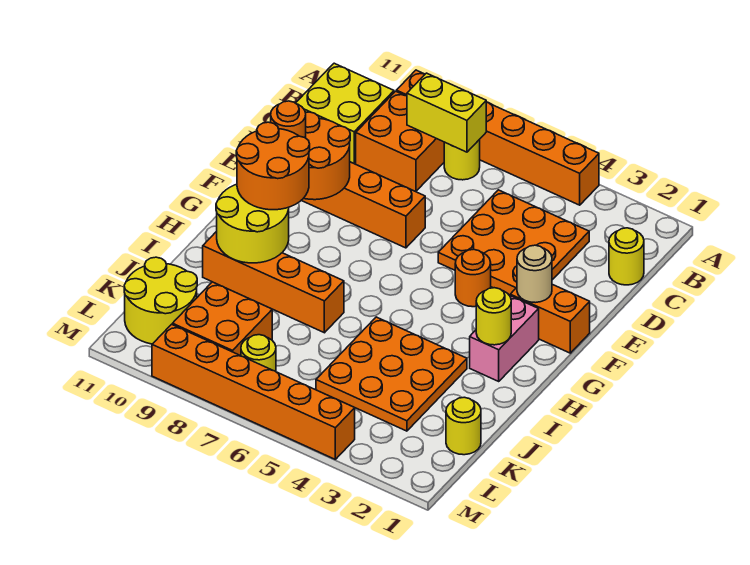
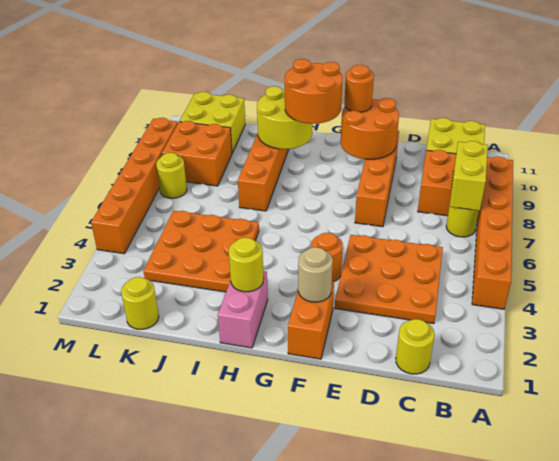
pink brick G2:H2 level 1 -> pink brick H1:H2 level 1
yellow round brick K10:L11 level 1 -> yellow brick K10:L11 level 1

